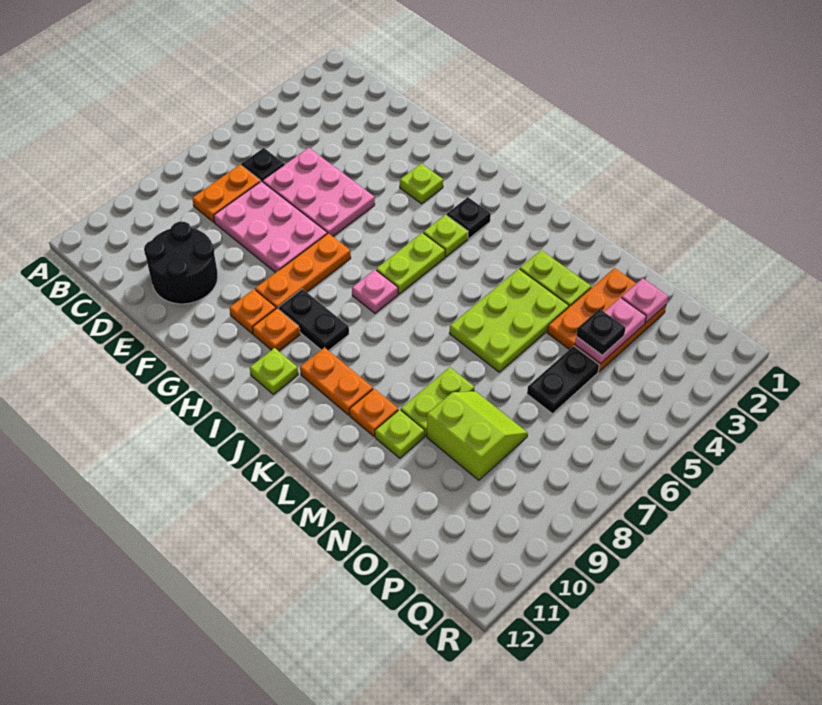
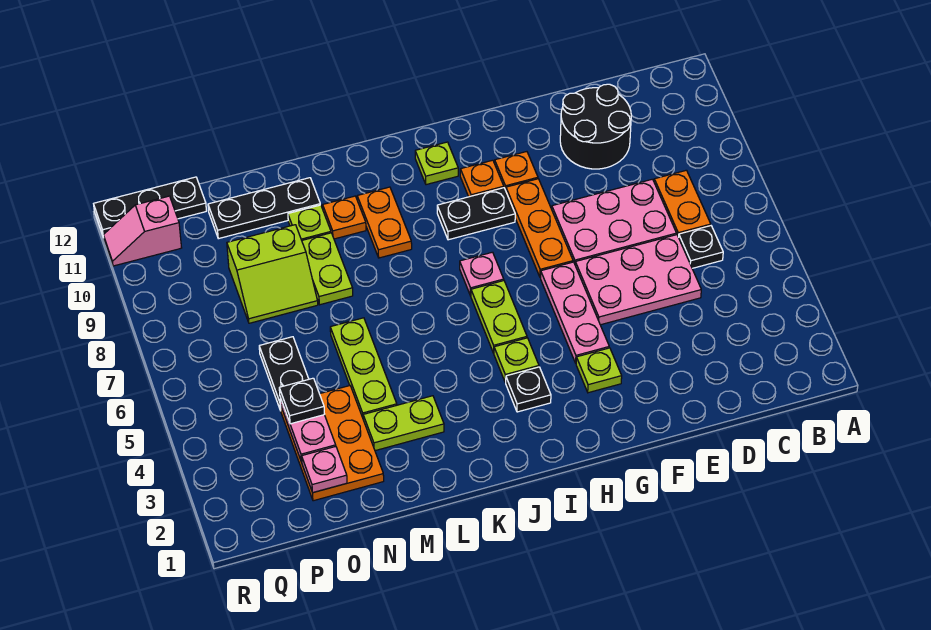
none -> pink plate G4:G6 level 1
orange plate J10:K10 level 1 -> orange plate K9:K10 level 1
lime plate L4:M6 level 1 -> lime plate M4:M6 level 1
none -> black plate M11:O11 level 1
none -> black plate P12:R12 level 1
none -> pink slope Q11:R11 level 1 top Q

